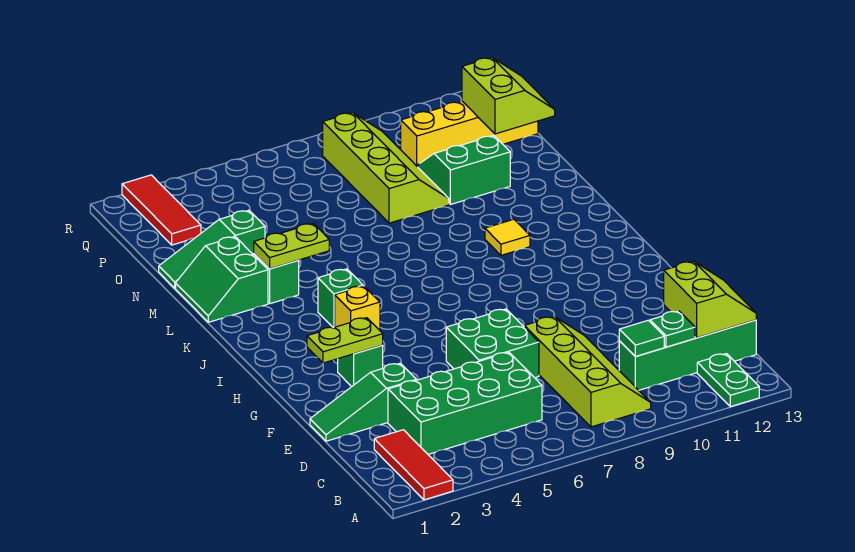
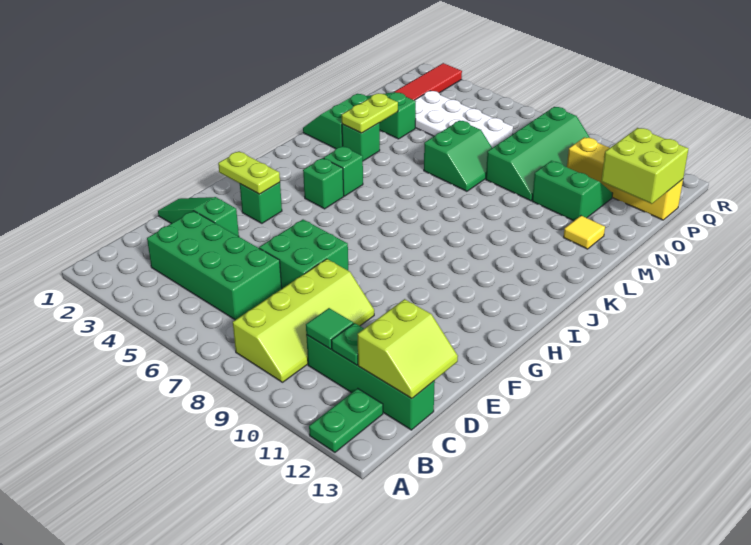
red tile A2:C2 level 1 -> none
yellow brick I4 level 1 -> green brick I4 level 1
yellow tile K10 level 1 -> yellow tile M12 level 1
lime plate L3:L4 level 2 -> lime plate L3:M3 level 2
none -> green slope M6:N7 level 1 top 6
lime slope N8:Q9 level 1 top 8 -> green slope N8:Q9 level 1 top 8
none -> white plate O3:P6 level 1
lime slope O12:P13 level 2 top 12 -> lime brick O12:P13 level 2

